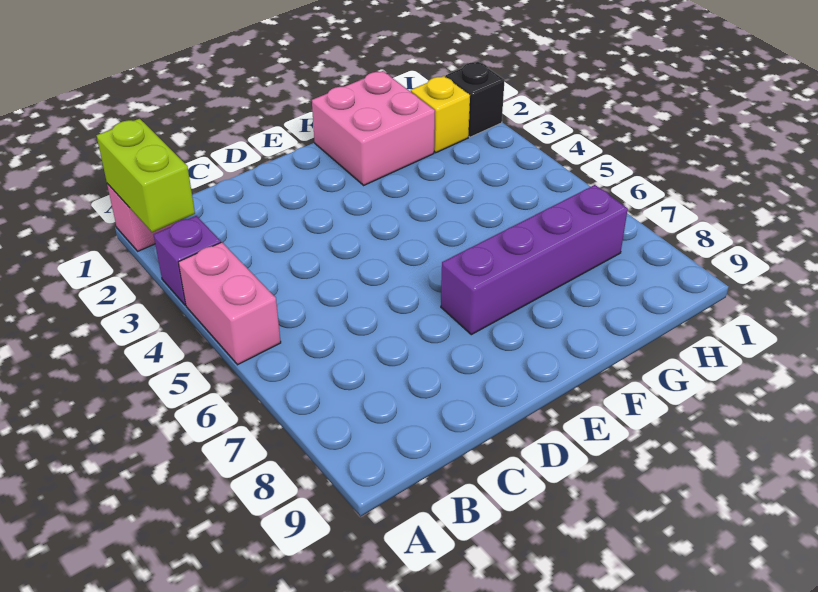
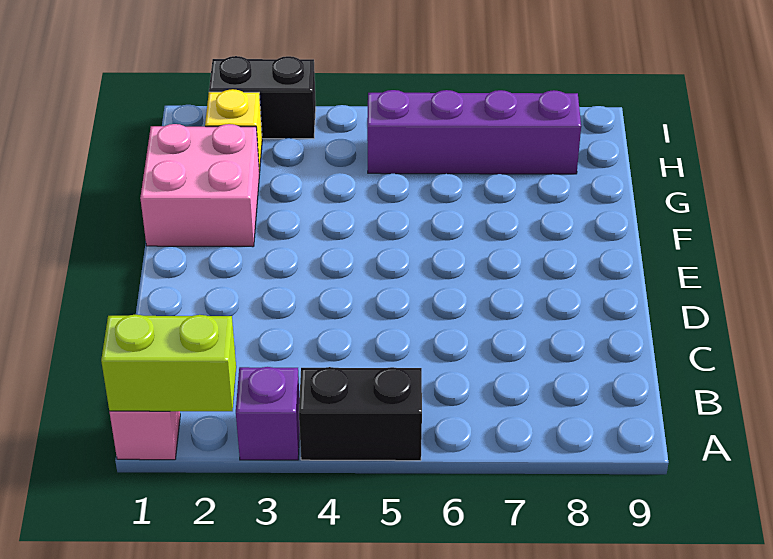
pink brick A4:A5 level 1 -> black brick A4:A5 level 1
purple brick E7:H7 level 1 -> purple brick H5:H8 level 1
black brick I2 level 1 -> black brick I2:I3 level 1

